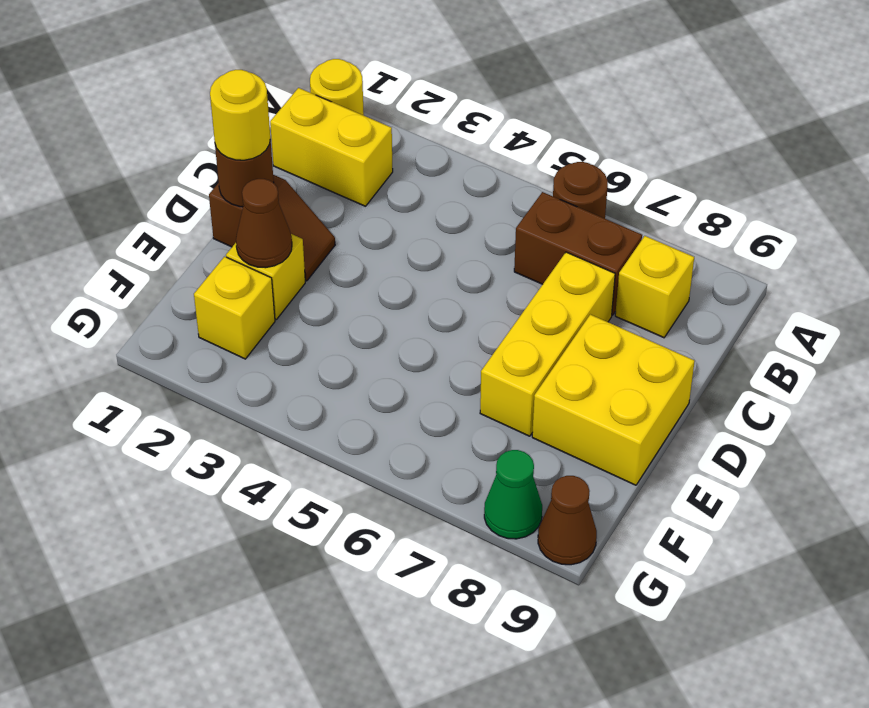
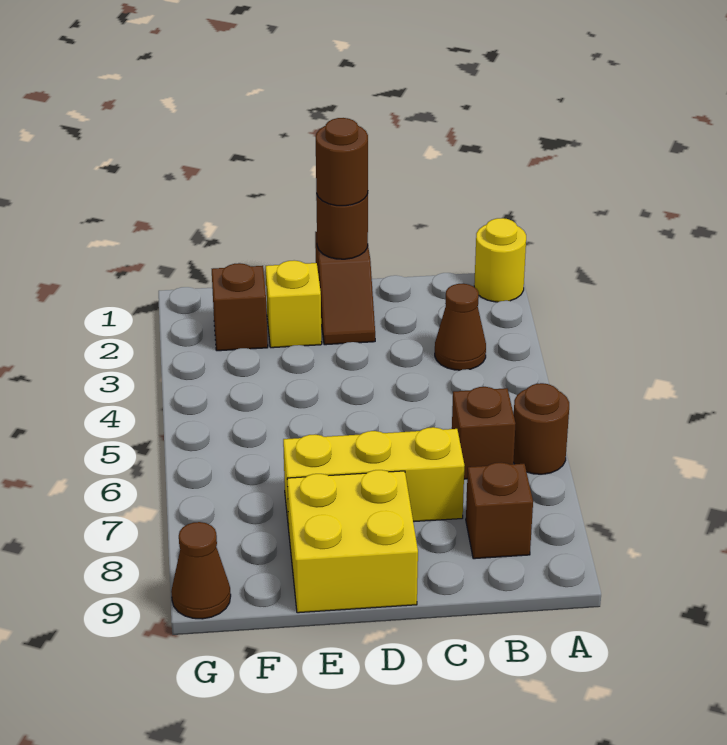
yellow brick B1:B2 level 1 -> none
brown brick B6:B7 level 1 -> brown brick B6 level 1
yellow brick B8 level 1 -> brown brick B8 level 1
yellow round brick D1 level 3 -> brown round brick D1 level 3
brown cone E2 level 2 -> brown cone B3 level 1
yellow brick F2 level 1 -> brown brick F2 level 1
green cone G8 level 1 -> none

